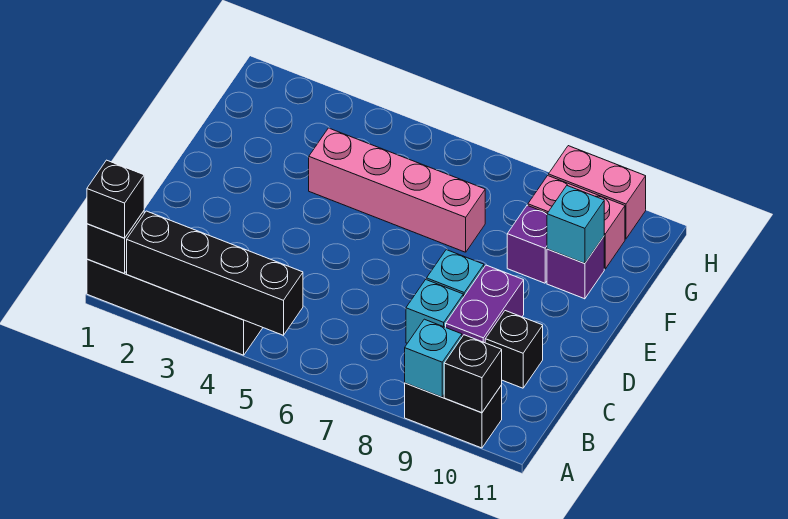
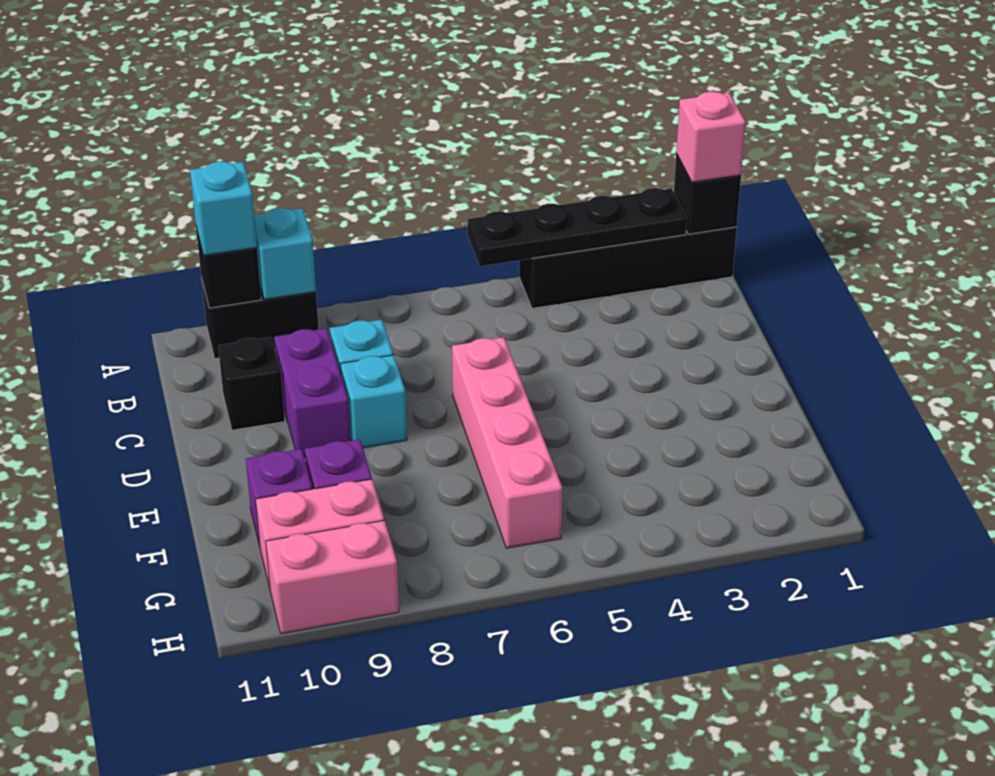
black brick A1 level 3 -> pink brick A1 level 3
black brick A2:A5 level 2 -> black plate A2:A5 level 2
pink brick F4:F7 level 1 -> pink brick D6:G6 level 1
cyan brick F10 level 2 -> cyan brick A10 level 3

